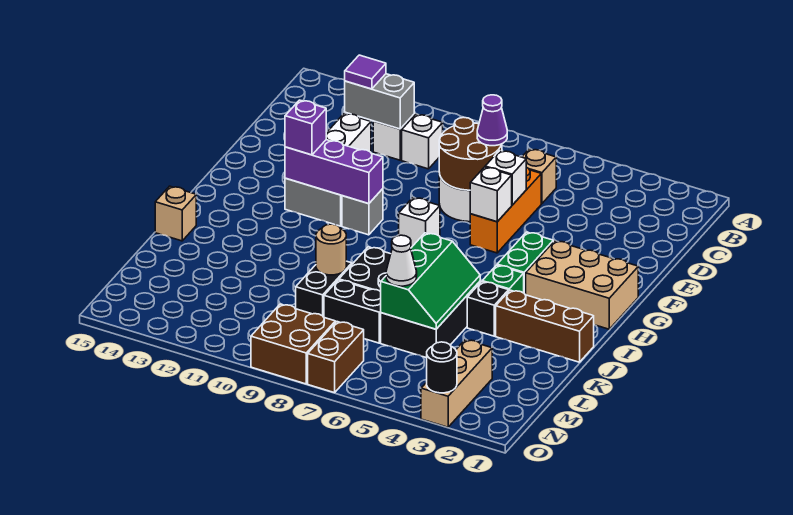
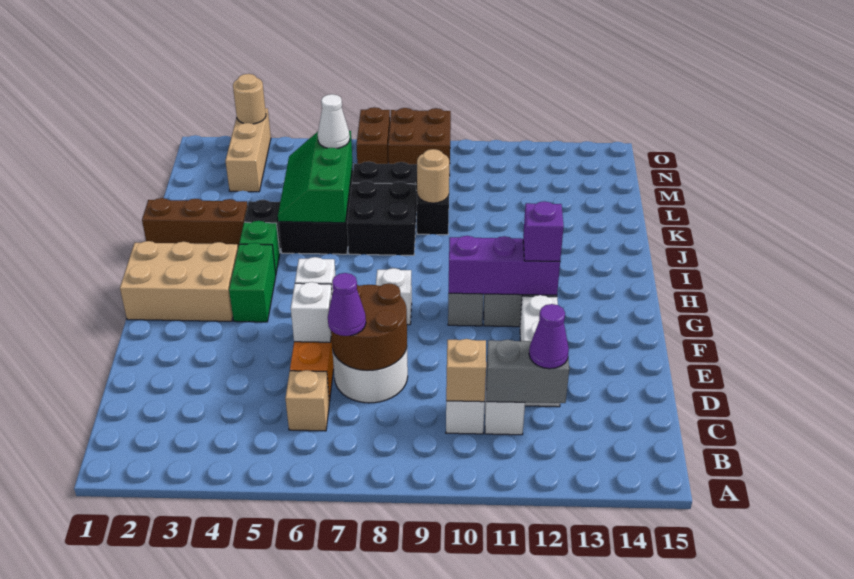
purple tile C12 level 3 -> purple cone C12 level 3
tan brick J15 level 1 -> tan brick C10 level 2
black round brick O3 level 2 -> tan round brick O3 level 2

